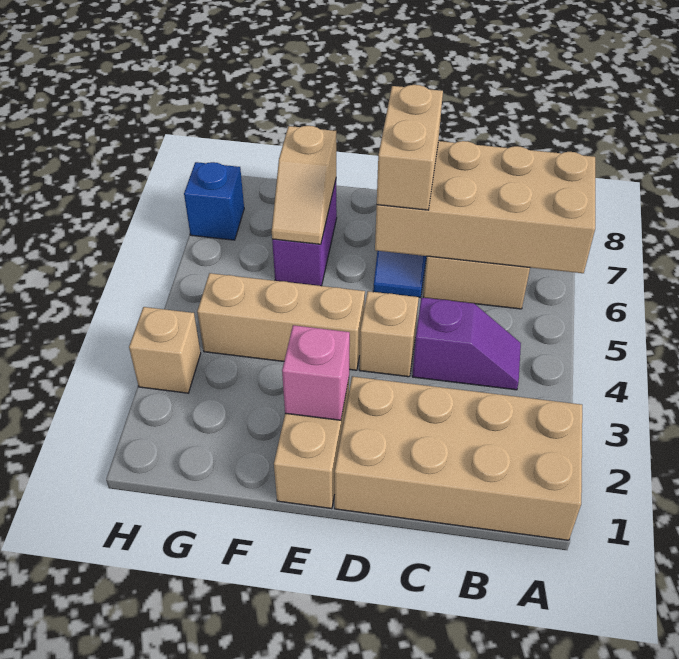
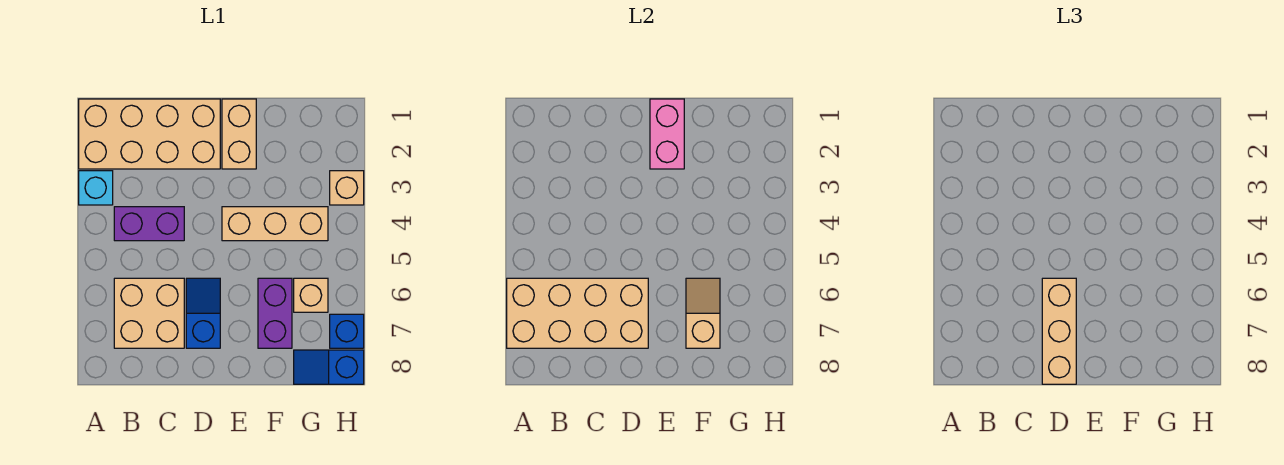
none -> cyan brick A3 level 1
purple slope B4:C4 level 1 top C -> purple brick B4:C4 level 1
tan brick D4 level 1 -> tan brick G6 level 1
tan brick D6:D7 level 3 -> tan brick D6:D8 level 3
pink brick E2 level 2 -> pink brick E1:E2 level 2
none -> blue slope G8:H8 level 1 top H

